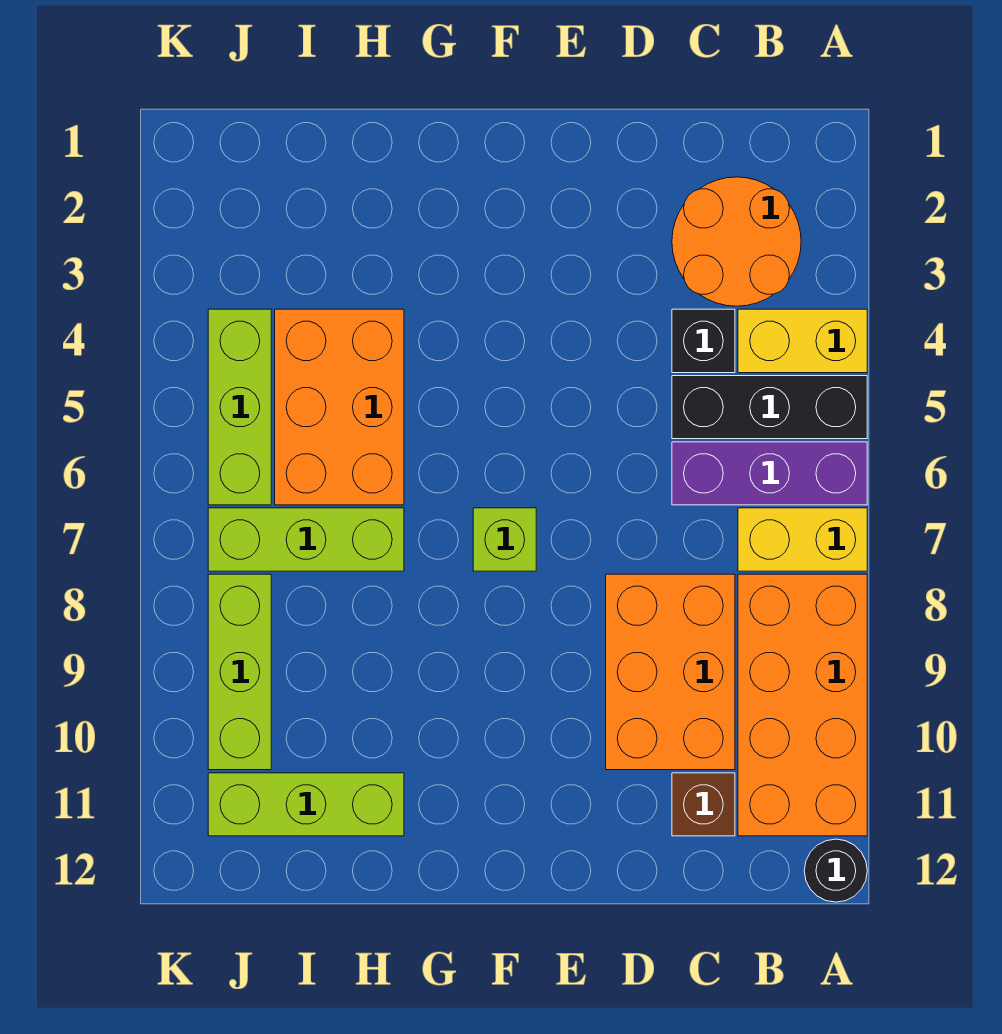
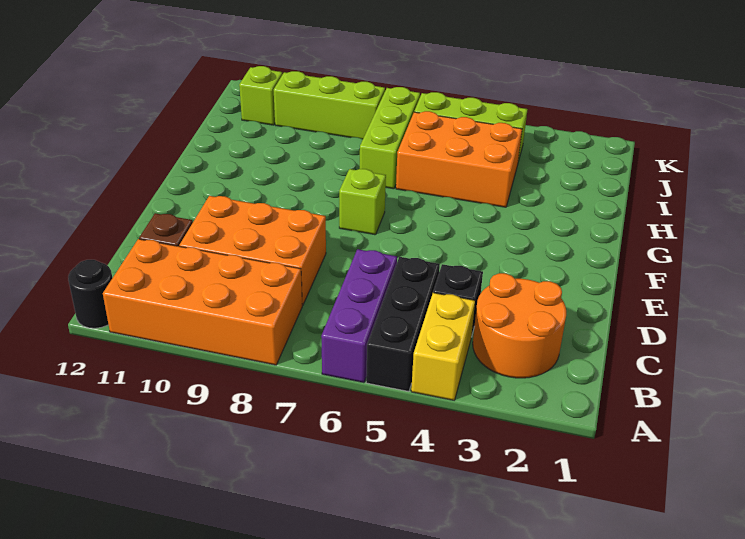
yellow brick A7:B7 level 1 -> none
lime brick H11:J11 level 1 -> lime brick J11 level 1

